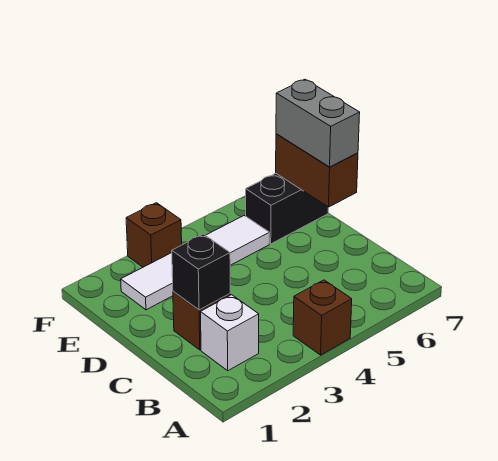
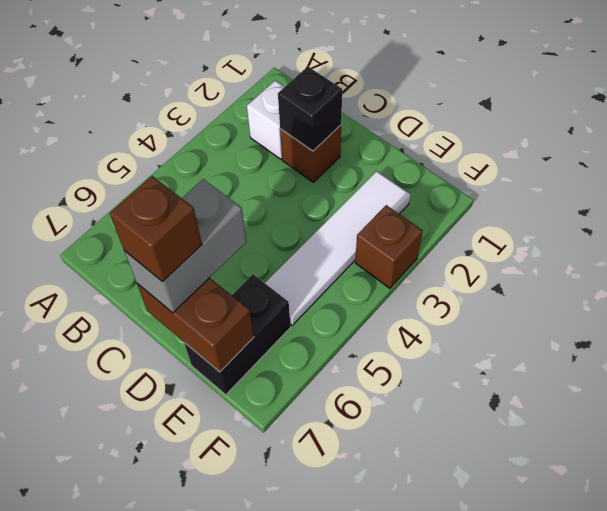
brown brick A4 level 1 -> brown brick D7 level 4
grey brick D7:E7 level 3 -> grey brick D6:D7 level 3

